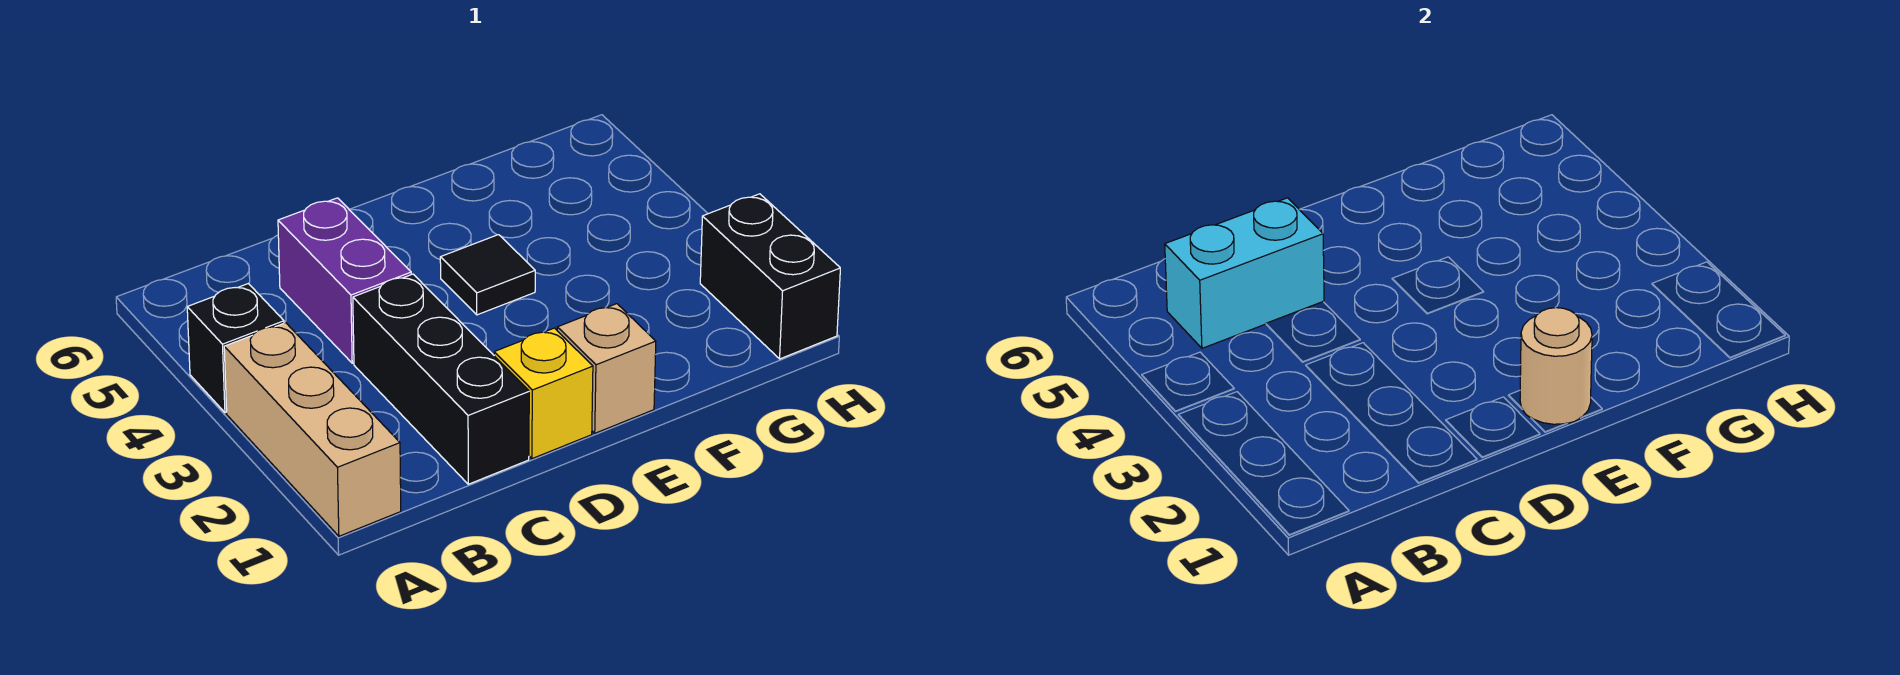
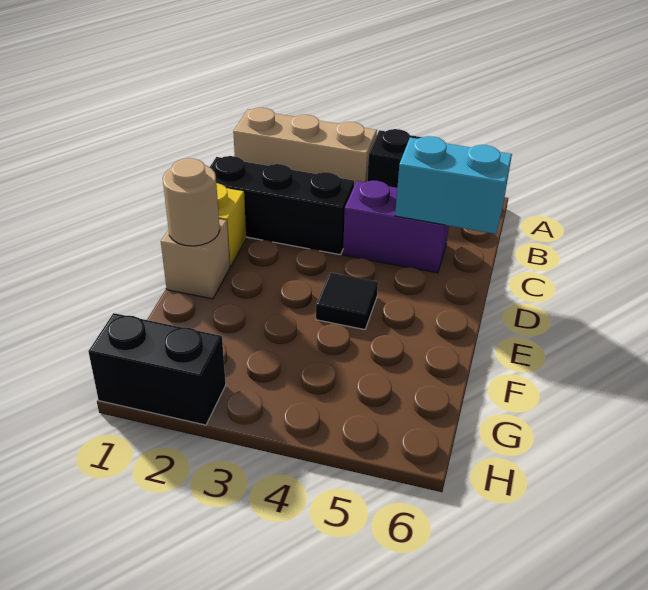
cyan brick B5:C5 level 2 -> cyan brick C5:C6 level 2

